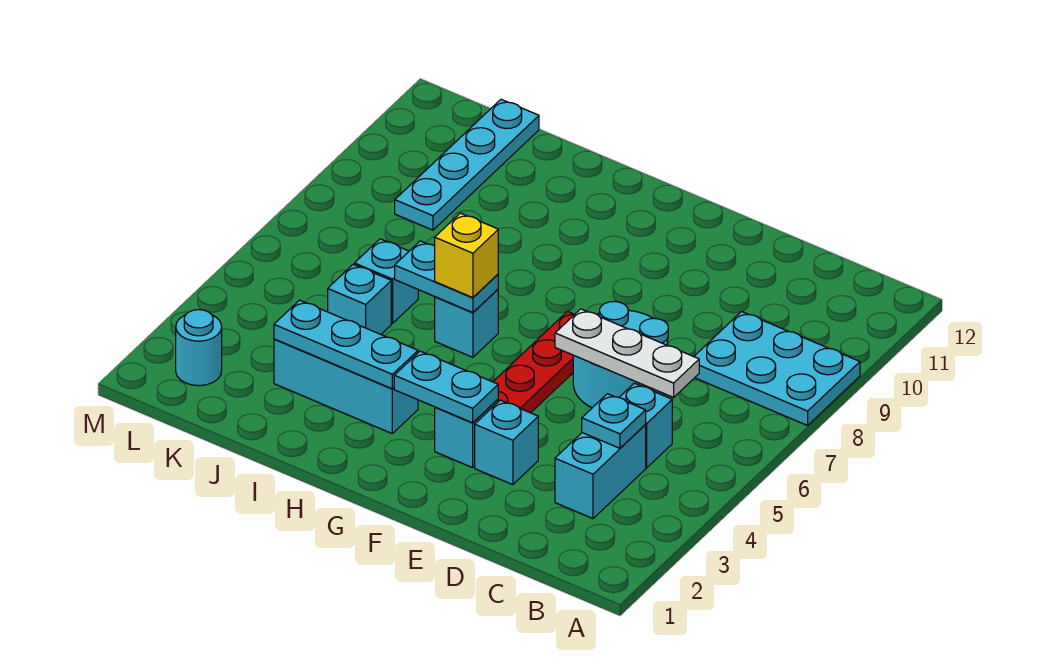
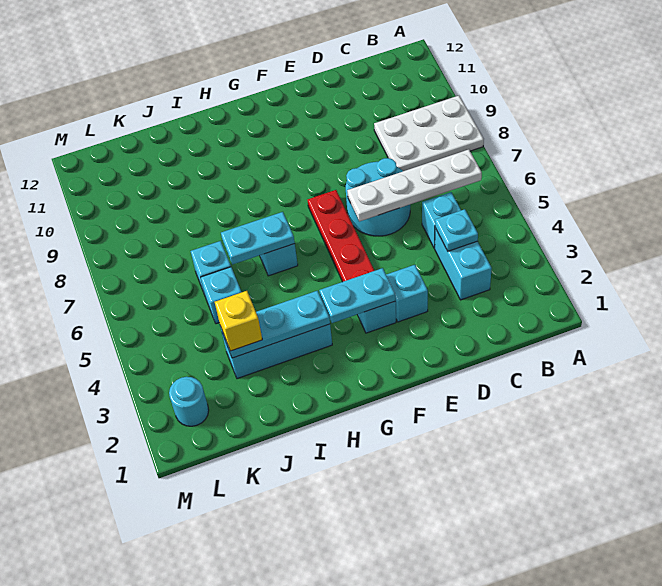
cyan plate A8:C9 level 1 -> white plate A8:C9 level 1
white plate C6:E6 level 2 -> white plate B6:E6 level 2
yellow brick H6 level 3 -> yellow brick J3 level 3
cyan plate K9:K12 level 1 -> none

